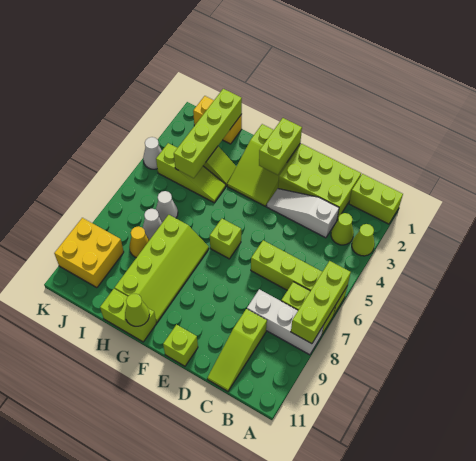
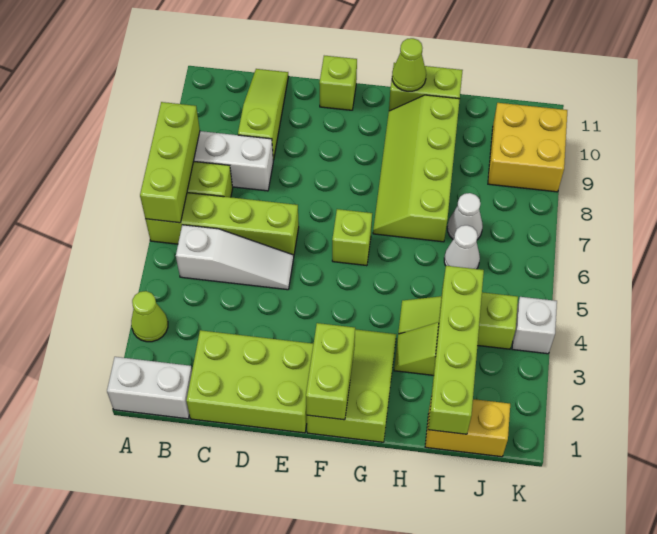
lime brick A1:B1 level 1 -> white brick A1:B1 level 1
lime cone B3 level 1 -> none
white slope C3:E3 level 1 top C -> white slope B5:D5 level 1 top B
yellow cone I8 level 1 -> none
white cone K4 level 1 -> white brick K4 level 1

